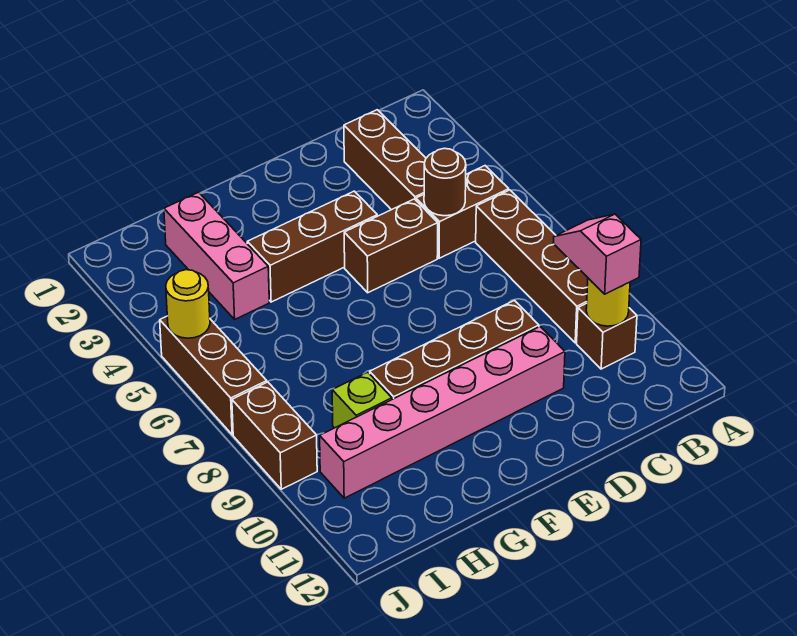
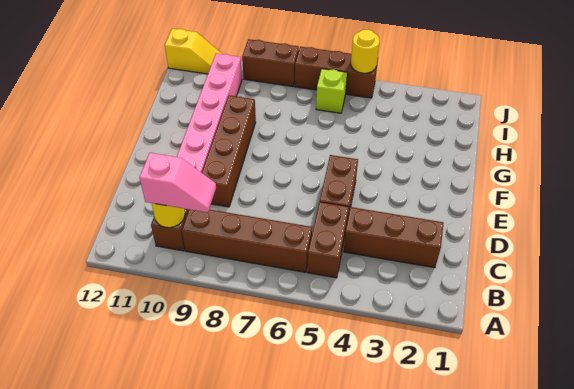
brown round brick C5 level 2 -> none
brown brick E4:G4 level 1 -> none
pink brick H2:H4 level 1 -> none
lime brick H9 level 1 -> lime brick I6 level 1
none -> yellow slope J11:J12 level 1 top 12

